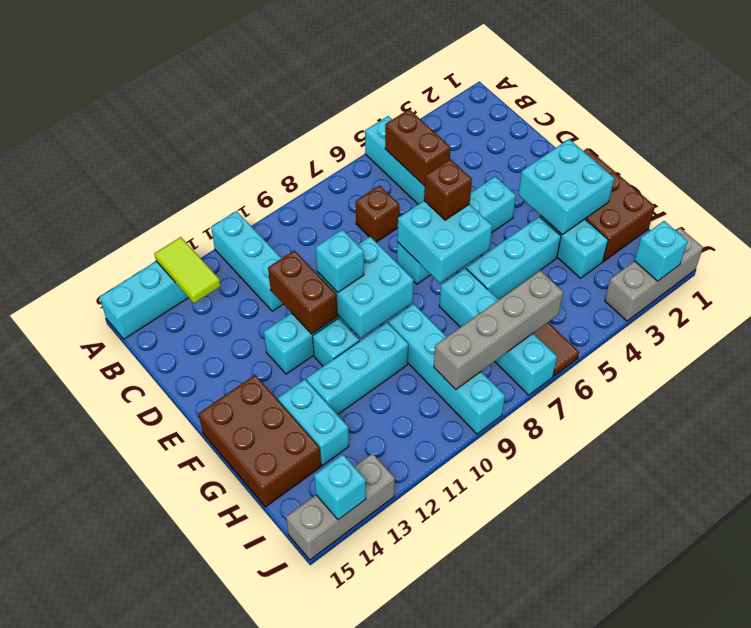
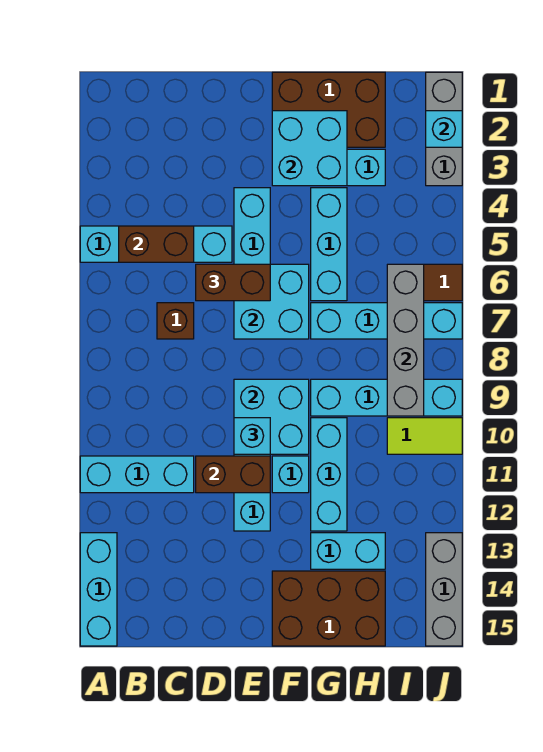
lime tile A13:B13 level 2 -> lime tile I10:J10 level 1
brown brick E6 level 3 -> brown brick D6:E6 level 3
cyan brick J14 level 2 -> none

